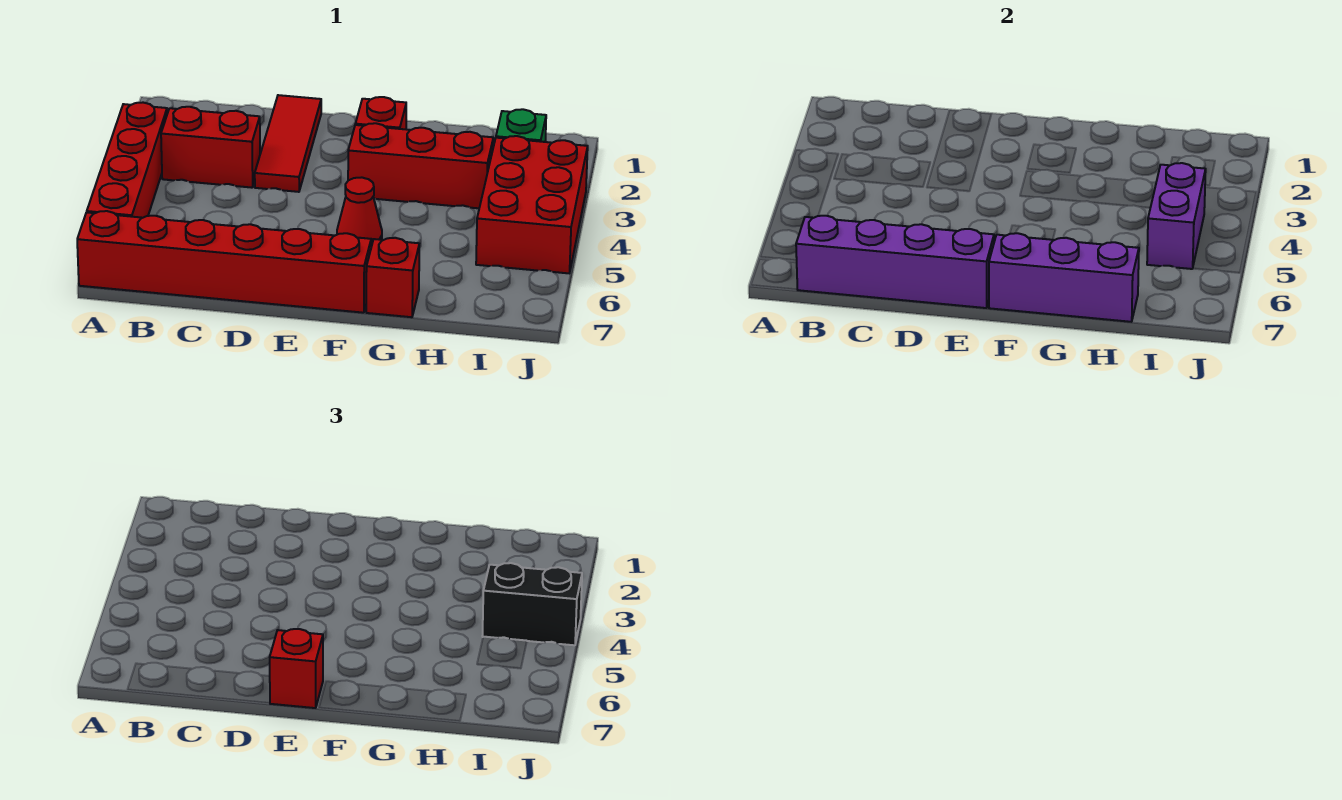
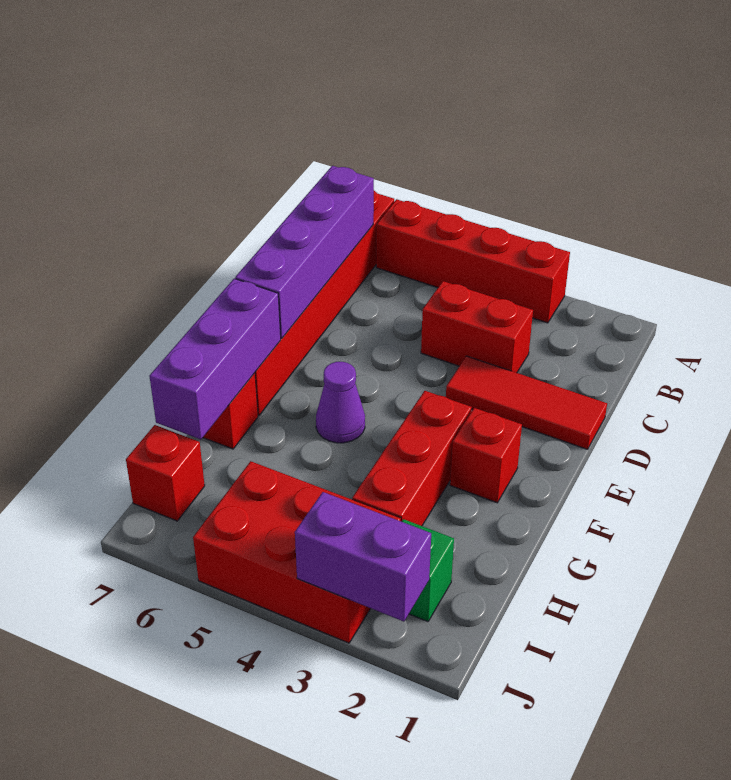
red brick B3:C3 level 1 -> red brick C3:C4 level 1
red brick E7 level 3 -> red brick I7 level 1
red cone F5 level 1 -> purple cone F5 level 1
purple brick I4:I5 level 2 -> purple brick J2:J3 level 2
black brick I4:J4 level 3 -> none

